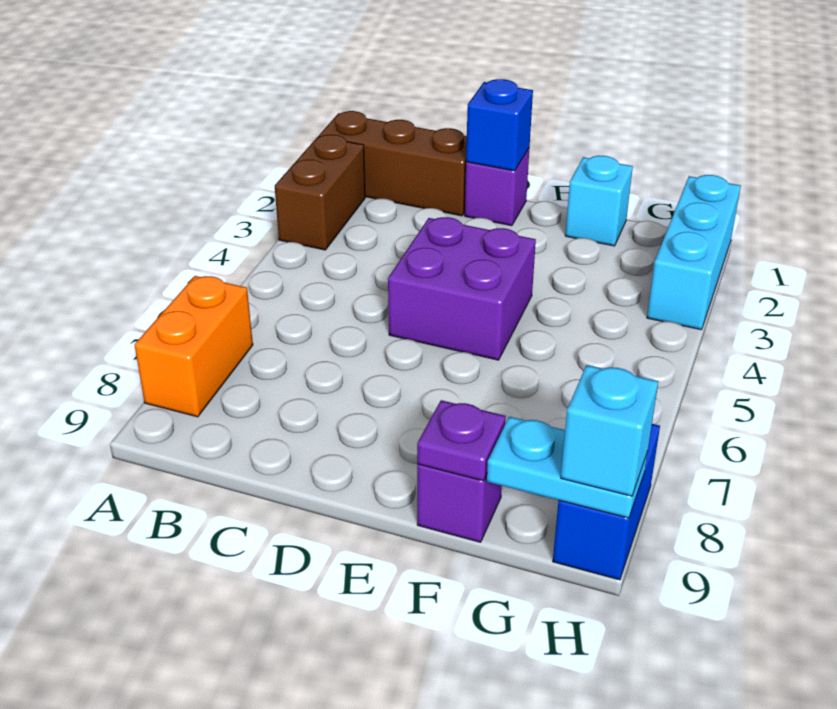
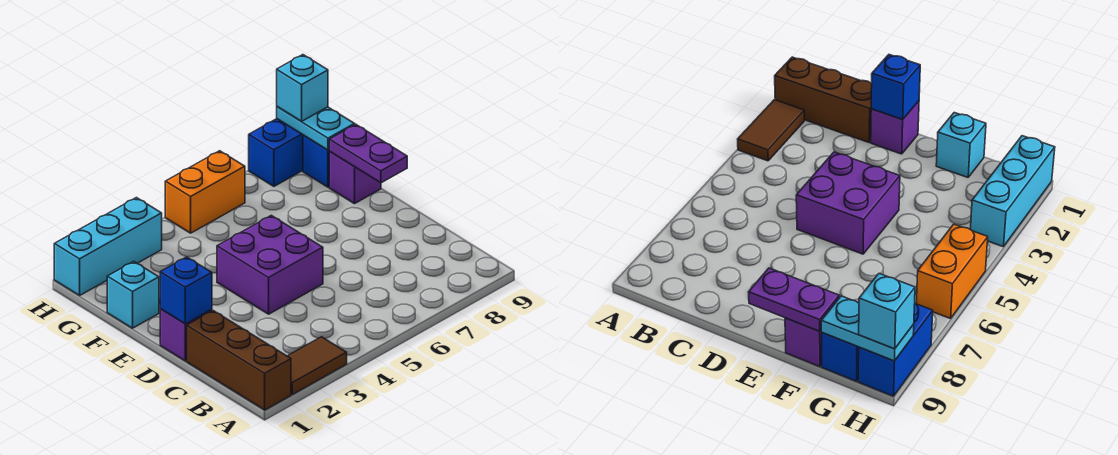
brown brick A2:A3 level 1 -> brown tile A2:A3 level 1
orange brick A7:A8 level 1 -> orange brick H5:H6 level 1
purple plate F9 level 2 -> purple plate E9:F9 level 2
none -> blue brick G9 level 1

